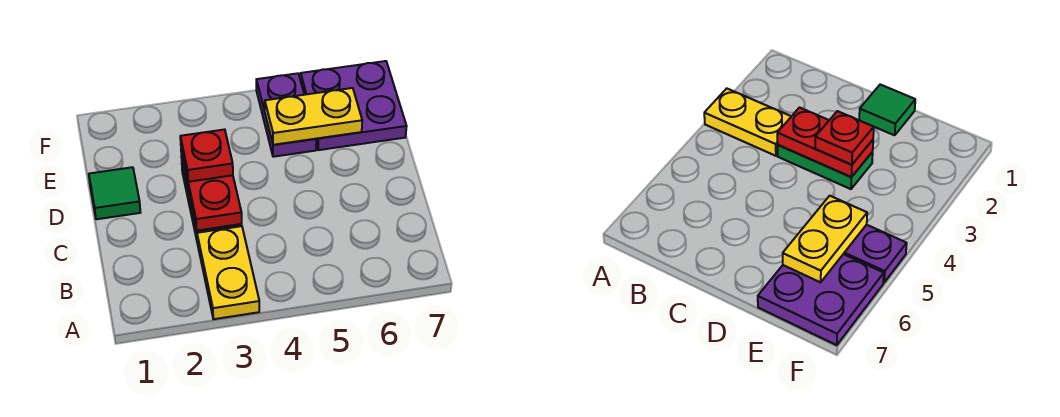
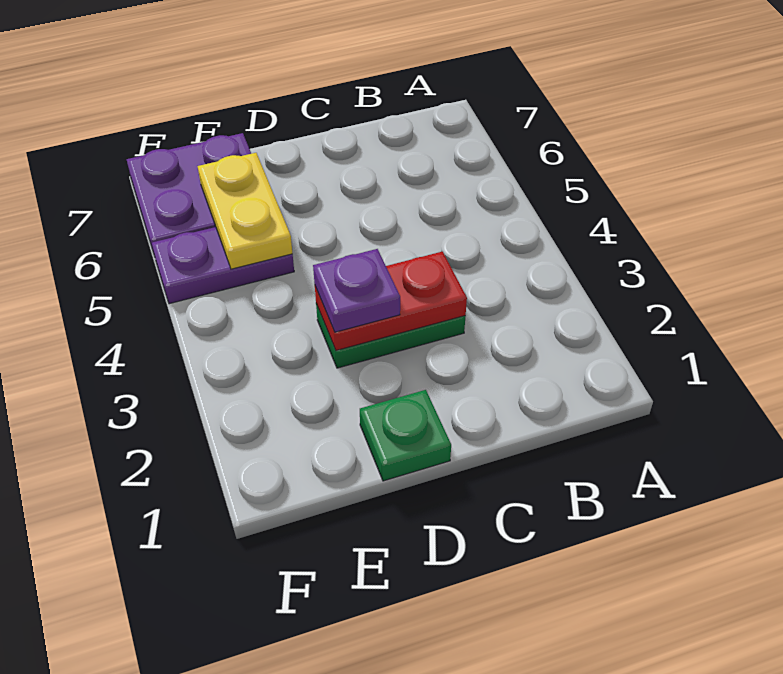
yellow plate A3:B3 level 1 -> none
green tile D1 level 1 -> green plate D1 level 1
red plate D3 level 3 -> purple plate D3 level 3

